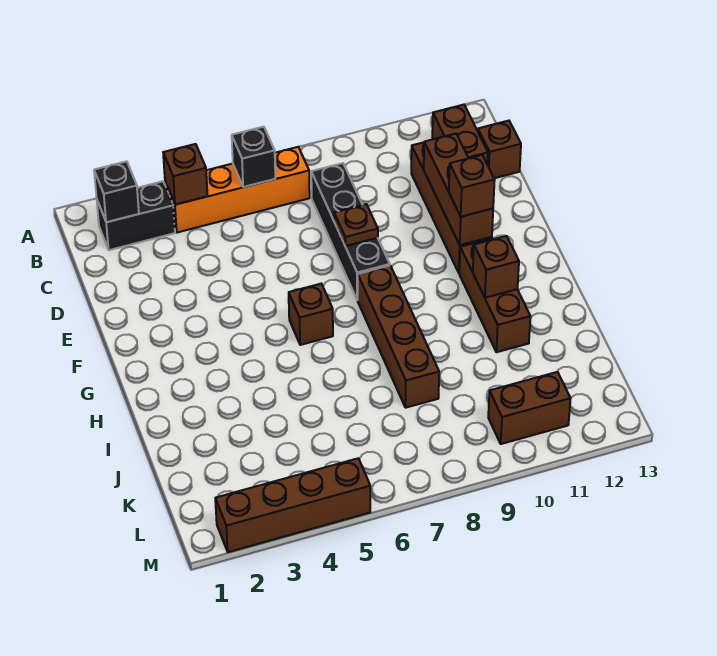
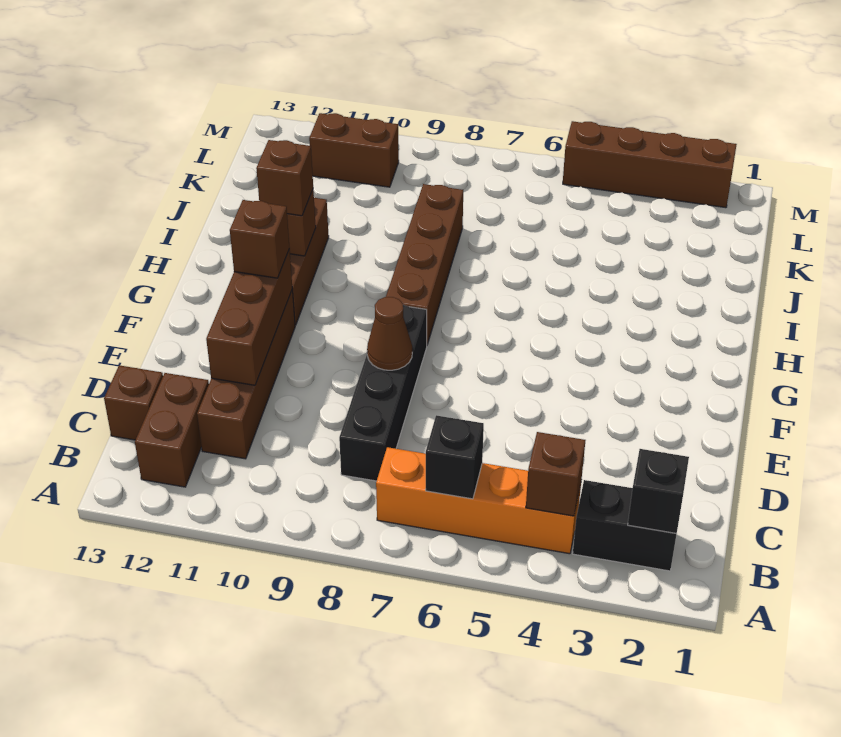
brown plate E8 level 2 -> brown cone E8 level 2
brown brick G6 level 1 -> brown brick H11 level 3

